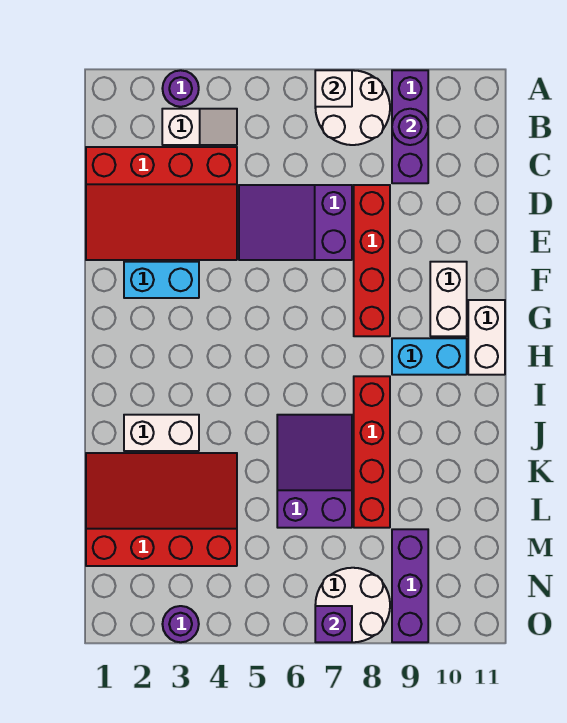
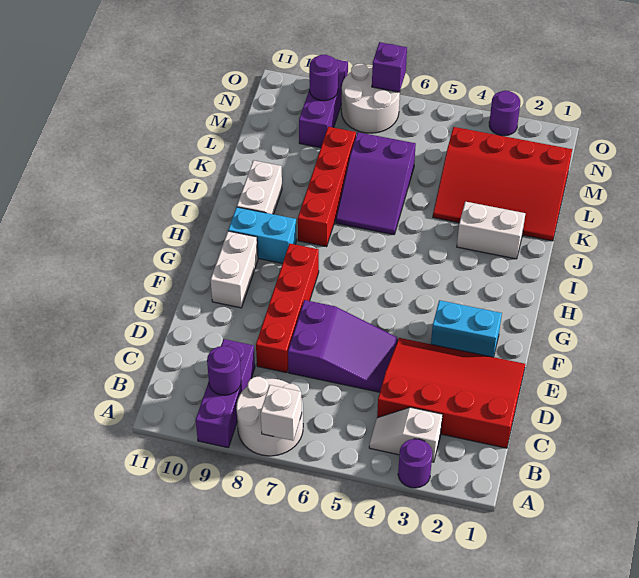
white brick G11:H11 level 1 -> white brick I10:J10 level 1
none -> purple round brick N9 level 2

